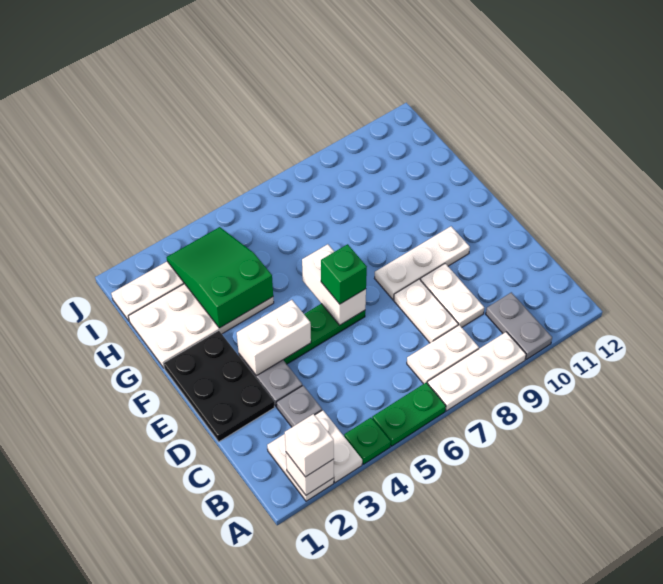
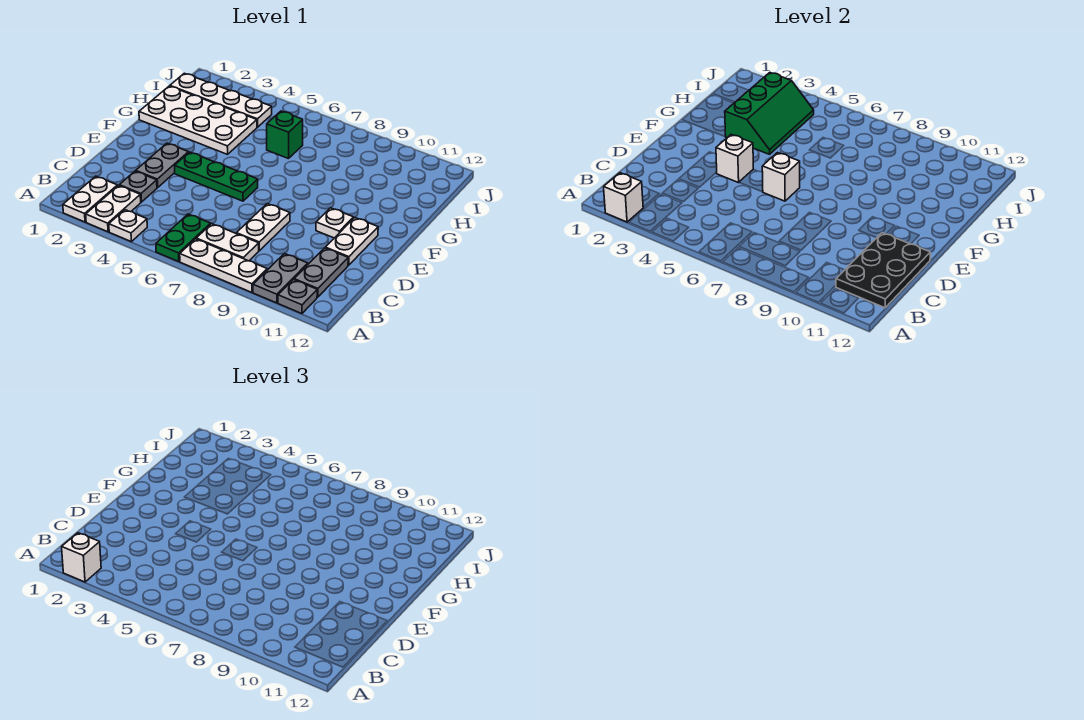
green plate A4 level 1 -> white plate A4 level 1
green plate A5:A6 level 1 -> green plate A6:B6 level 1
none -> grey plate A11 level 1
none -> grey plate B11:C11 level 1
white plate C9:D9 level 1 -> white plate D11:E11 level 1
black plate D1:F2 level 1 -> black plate B11:D12 level 2
white brick E3:E4 level 2 -> white brick E4 level 2
white brick E6:F6 level 2 -> white brick E6 level 2
green brick E6 level 3 -> green brick H6 level 1
white plate E8:E10 level 1 -> white plate E10 level 1
green slope G3:I4 level 2 top G -> green slope G3:I4 level 2 top 3

